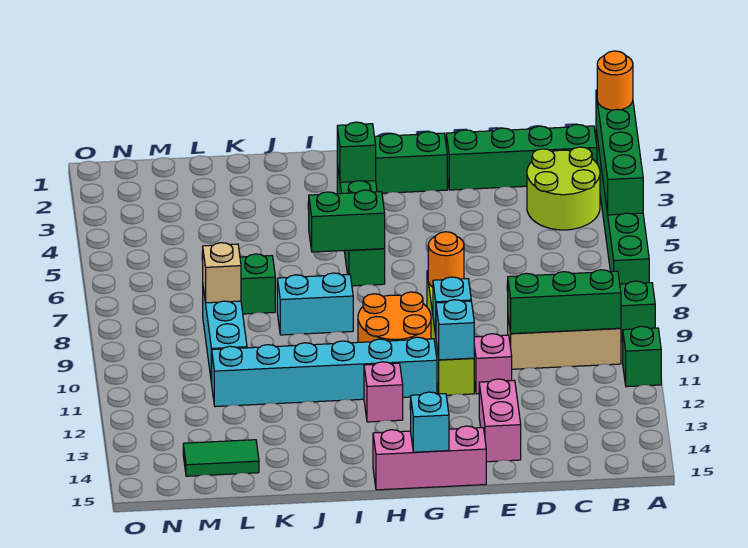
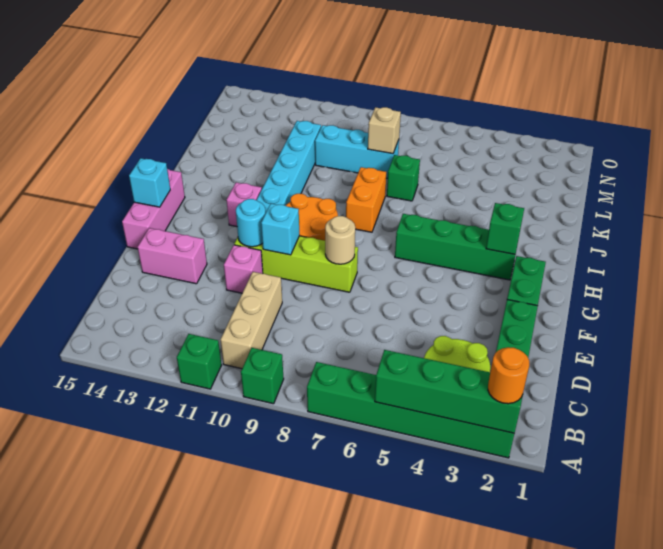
green brick B10:D10 level 2 -> none
orange round brick F8 level 2 -> tan round brick F8 level 2
cyan brick F11 level 2 -> cyan round brick F11 level 2
green brick H6:I6 level 2 -> none
cyan brick I8:J8 level 1 -> orange brick I8:J8 level 1
green tile L14:M14 level 1 -> none

